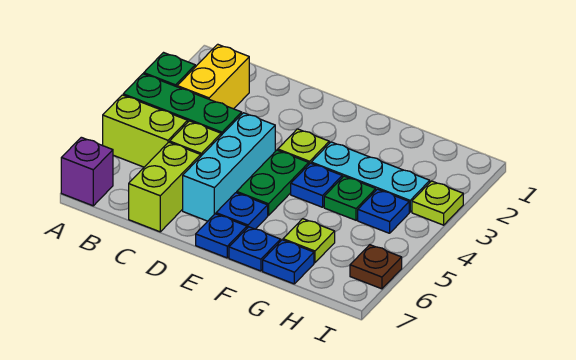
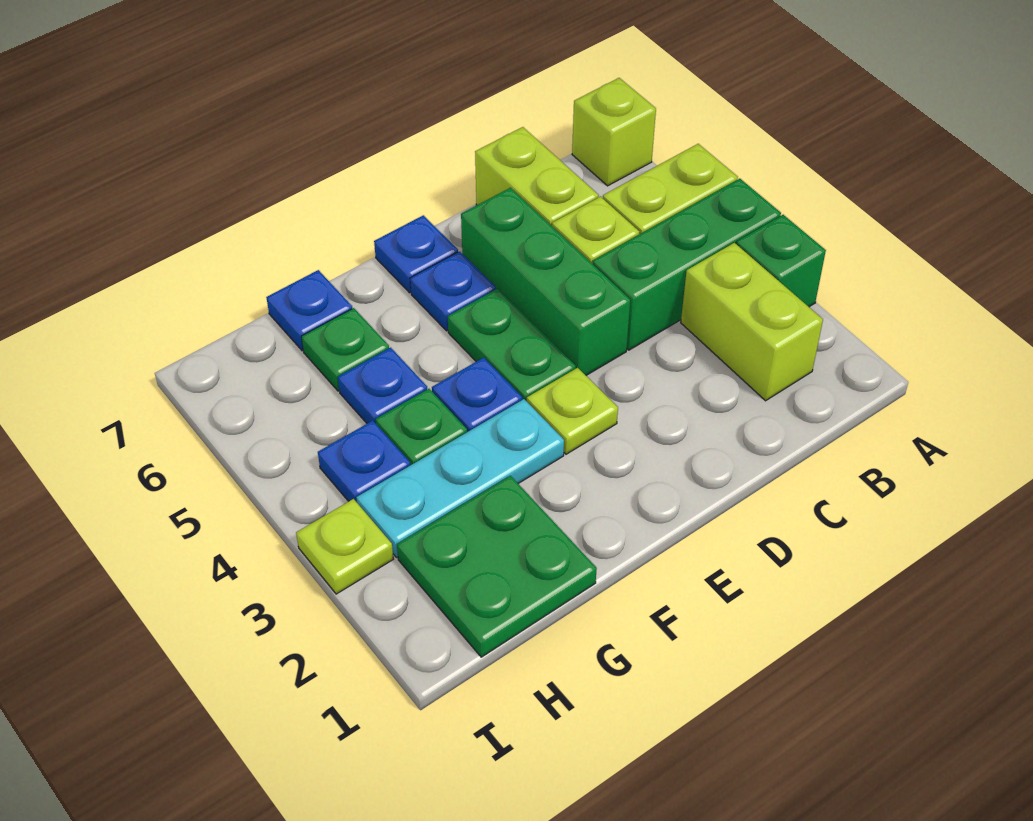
purple brick A7 level 1 -> lime brick A7 level 1
yellow brick B2:B3 level 1 -> lime brick B2:B3 level 1
cyan brick D4:D6 level 1 -> green brick D4:D6 level 1
blue plate F7 level 1 -> blue plate G5 level 1
none -> green plate G1:H2 level 1
lime plate G6 level 1 -> green plate G6 level 1
brown plate I6 level 1 -> none

